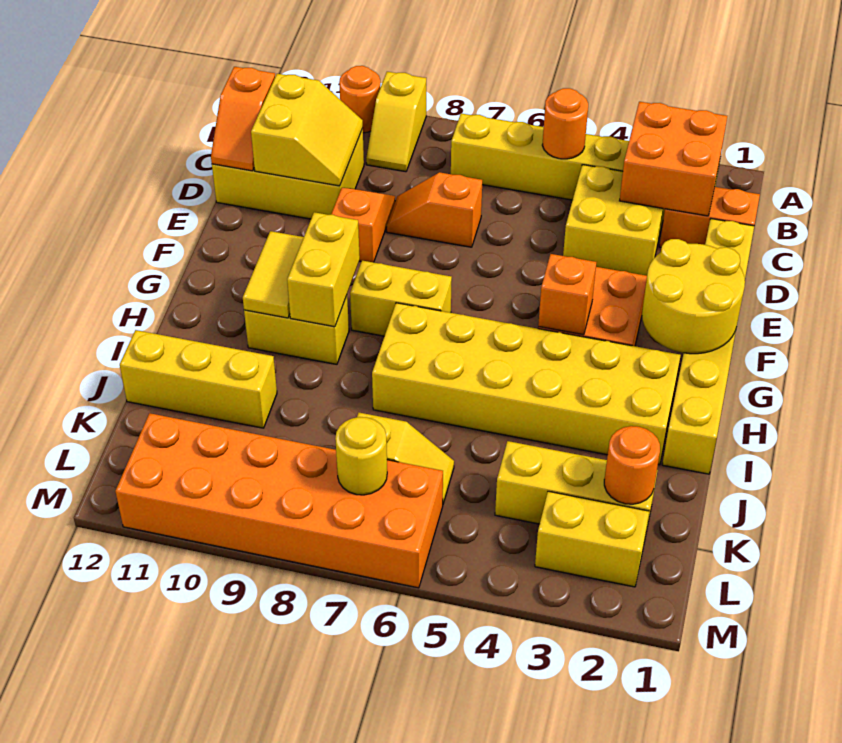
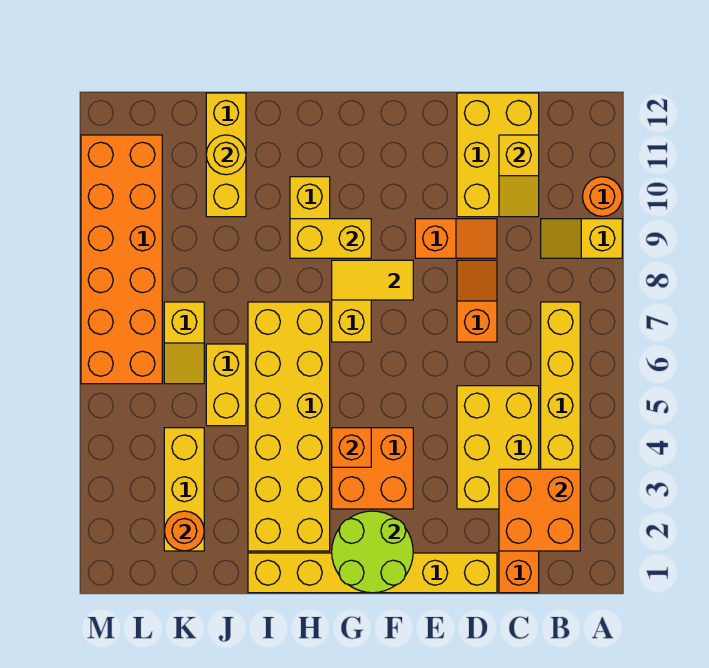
orange round brick B5 level 2 -> none
yellow brick C3:D4 level 1 -> yellow brick C3:D5 level 1
yellow slope C10:D11 level 2 top 11 -> yellow slope C10:C11 level 2 top 11
orange slope C12:D12 level 2 top C -> none
yellow round brick F1:G2 level 2 -> lime round brick F1:G2 level 2
yellow tile G10:H10 level 2 -> yellow tile F8:G8 level 2
yellow brick L2:L3 level 1 -> yellow brick J5:J6 level 1
yellow round brick L7 level 2 -> yellow round brick J11 level 2

